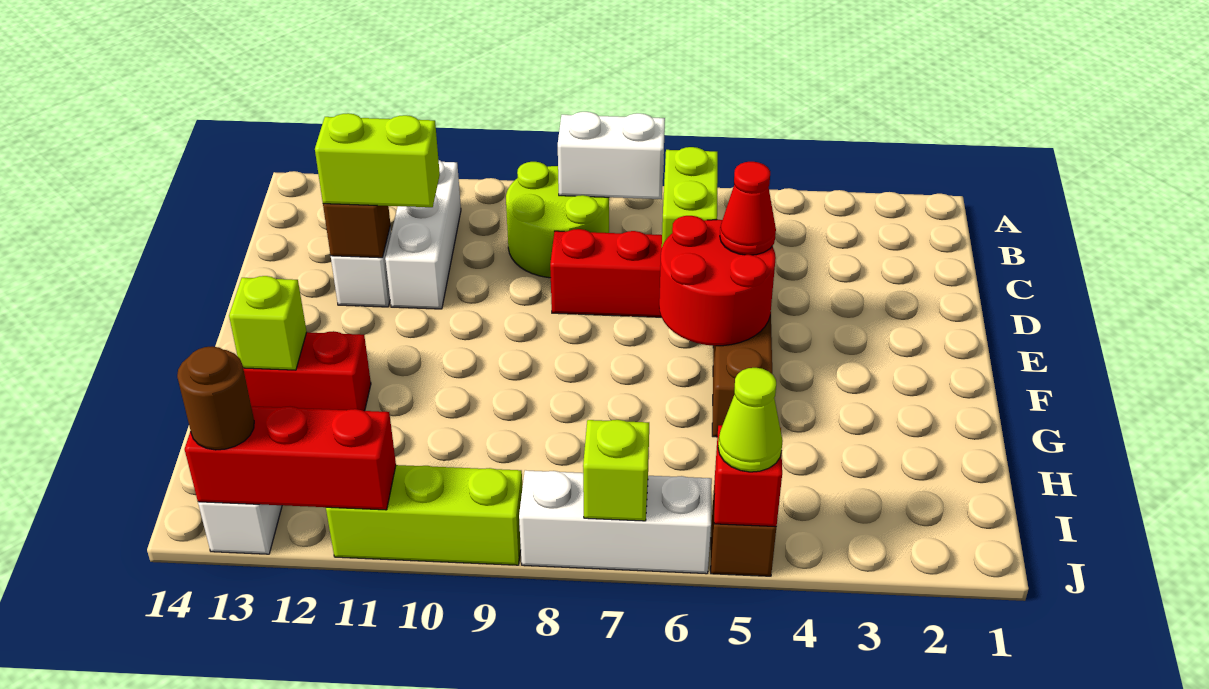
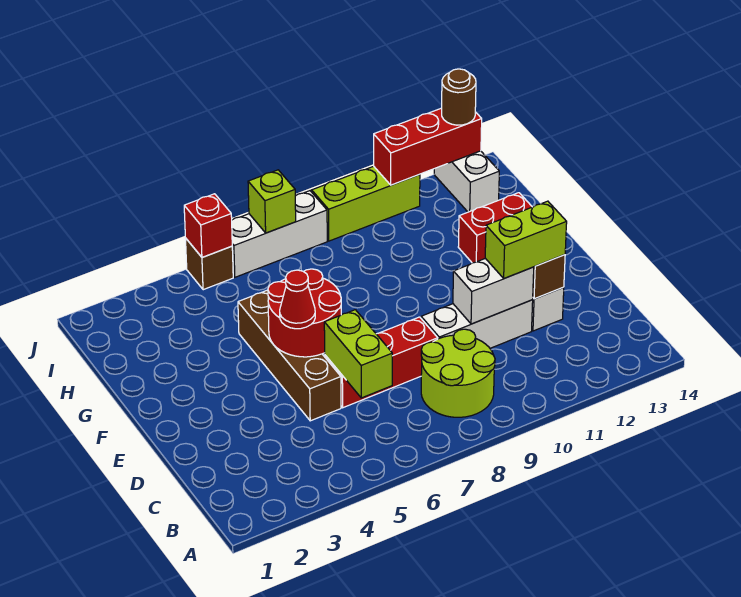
white brick B7:B8 level 2 -> white brick D10:D11 level 2
white brick B11:D11 level 1 -> white brick D9:D11 level 1
lime brick G13 level 2 -> none
lime cone J5 level 3 -> none

